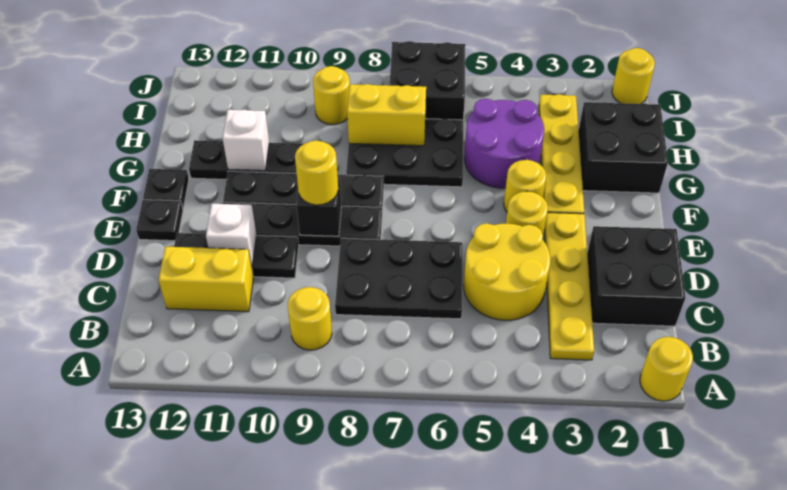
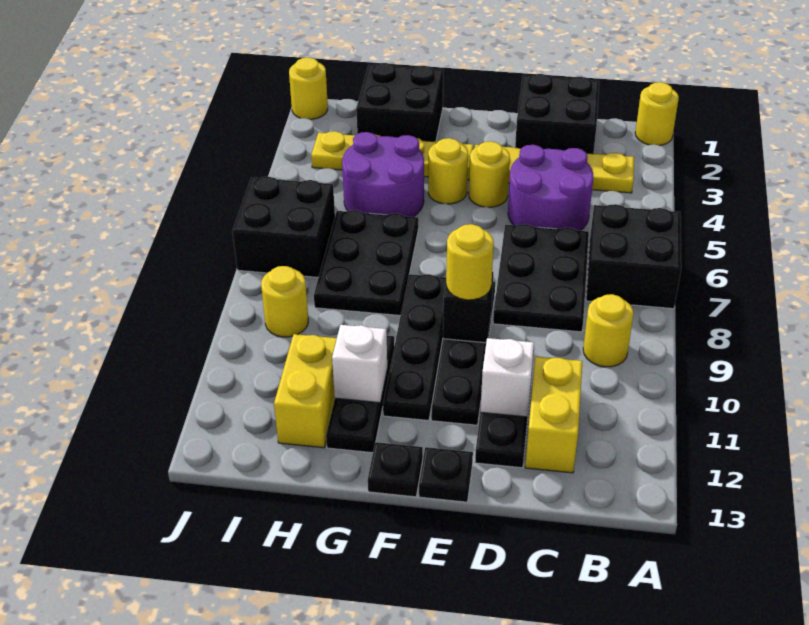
none -> black brick A6:B7 level 1
yellow round brick C4:D5 level 1 -> purple round brick C4:D5 level 1
yellow brick H7:H8 level 2 -> yellow brick H11:H12 level 1

